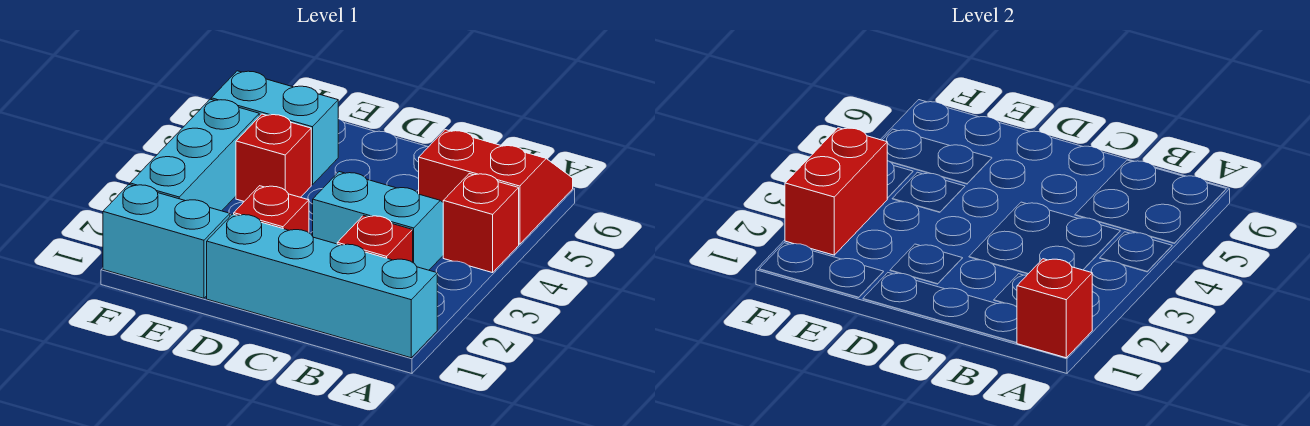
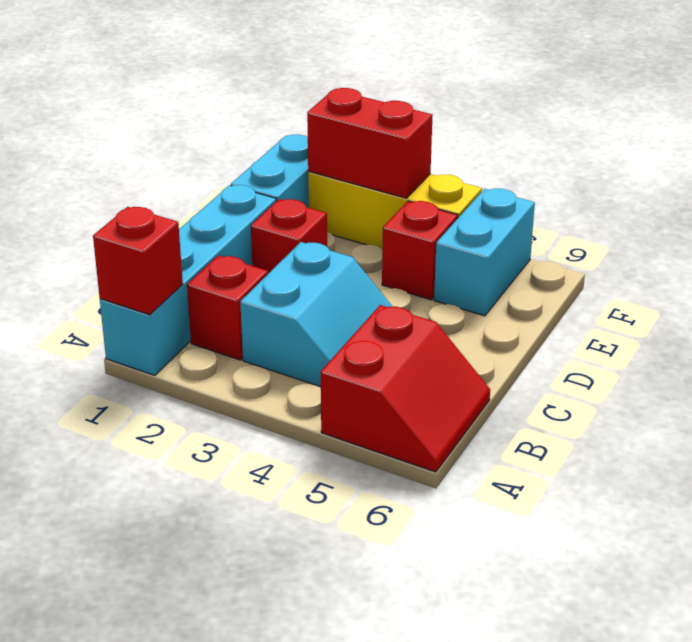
red brick A4 level 1 -> none
cyan brick F2:F4 level 1 -> yellow brick F2:F4 level 1

